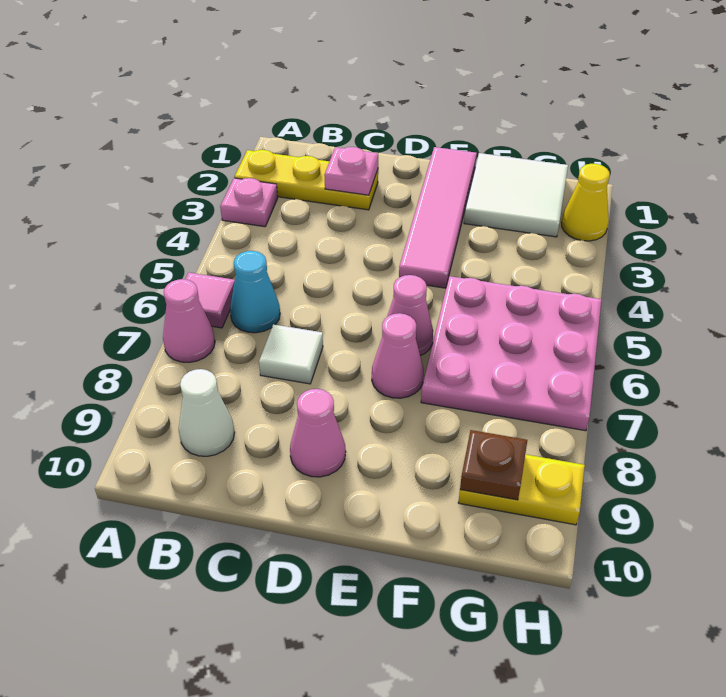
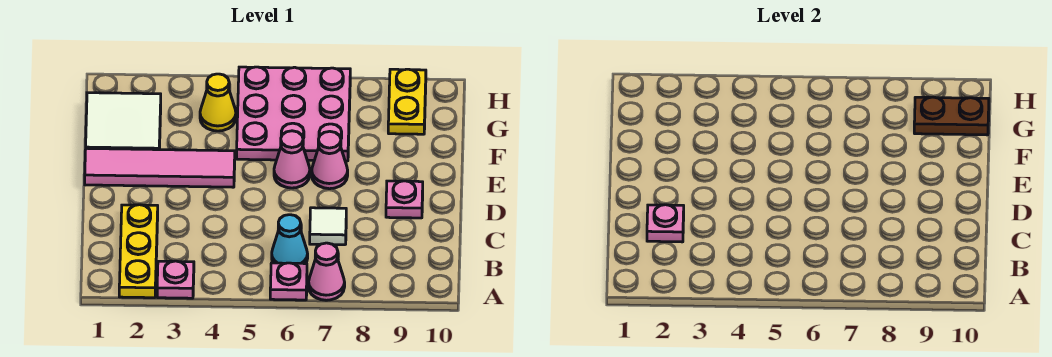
pink tile A6 level 1 -> pink plate A6 level 1
white cone B9 level 1 -> none
pink cone D9 level 1 -> pink plate D9 level 1
brown plate G9 level 2 -> brown plate G9:G10 level 2
yellow cone H2 level 1 -> yellow cone G4 level 1

